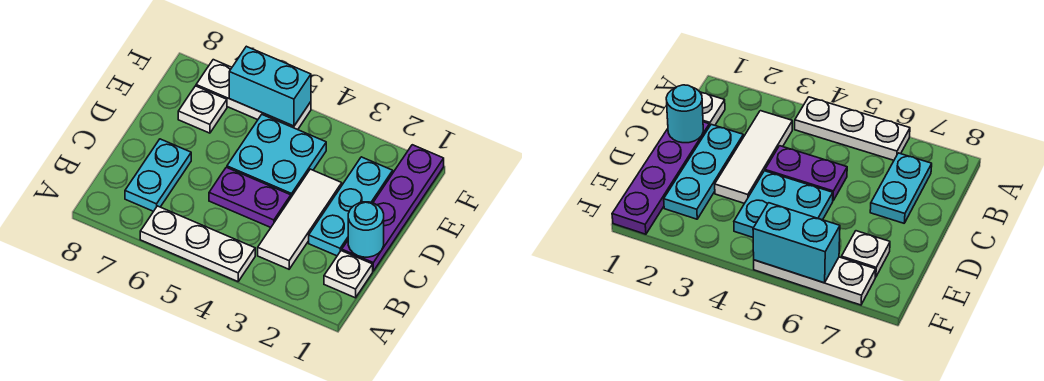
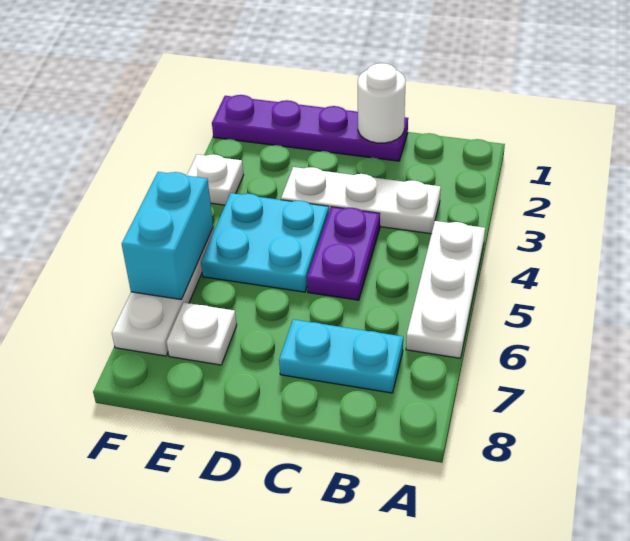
white plate B1 level 1 -> white plate F3 level 1
white tile B3:D3 level 1 -> white plate B3:D3 level 1
cyan round brick C1 level 2 -> white round brick C1 level 2
cyan plate C2:E2 level 1 -> none

